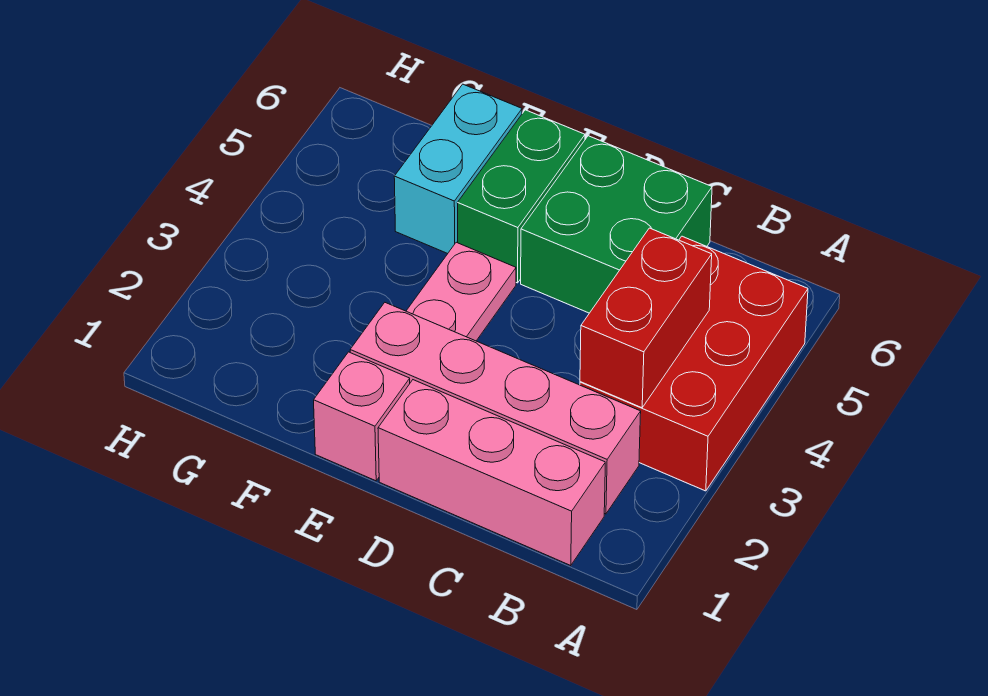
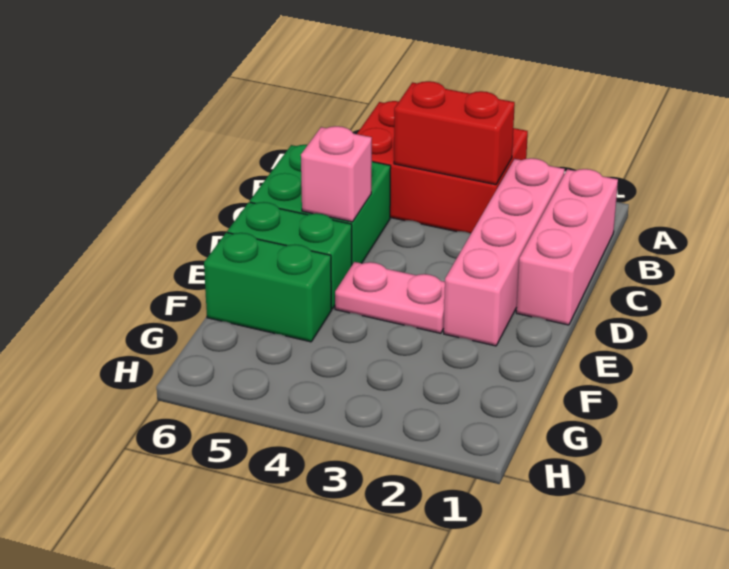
pink brick E1 level 1 -> pink brick D5 level 2
cyan brick F5:F6 level 1 -> green brick F5:F6 level 1

